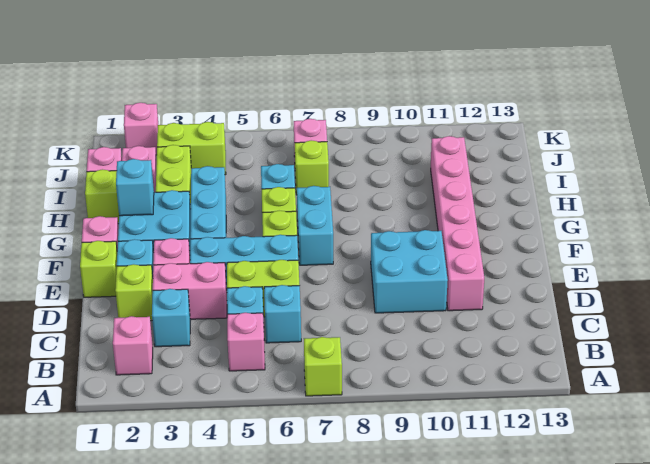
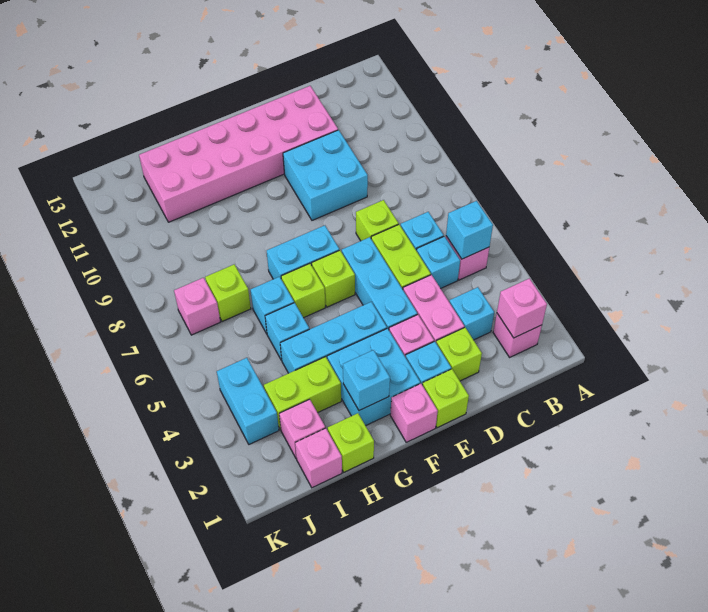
lime brick A7 level 1 -> lime brick D7 level 1
none -> cyan brick B5 level 2
pink brick D11:I11 level 1 -> pink brick D11:I12 level 1
none -> cyan brick H5 level 1
lime brick J3:J4 level 1 -> cyan brick J3:J4 level 1
pink brick K2 level 1 -> pink brick B2 level 2

